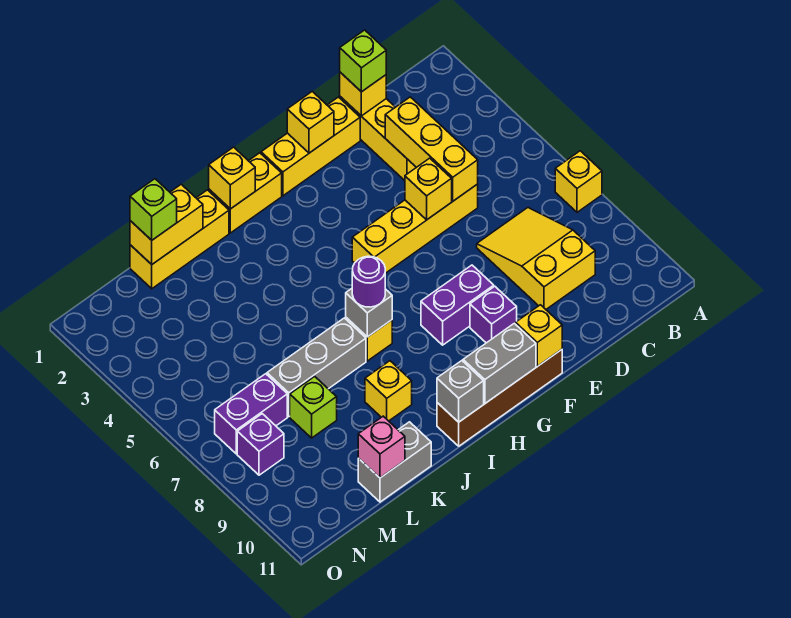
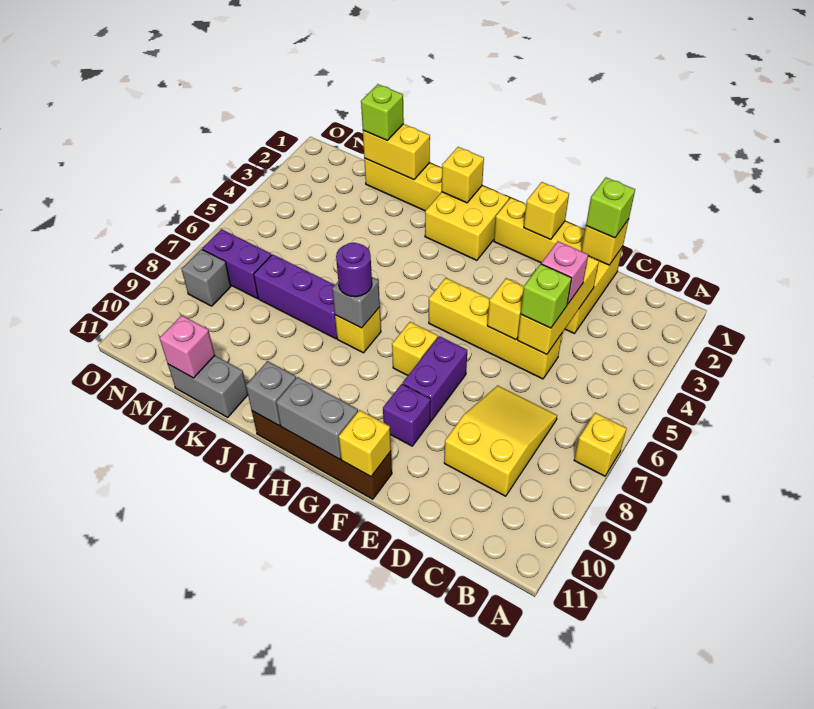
none -> pink brick D4 level 3
purple brick F8:G8 level 1 -> purple brick F7:F8 level 1
yellow brick H1:I1 level 1 -> yellow brick H1:I2 level 1
grey brick J7:L7 level 1 -> purple brick J7:L7 level 1
yellow brick J9 level 1 -> yellow brick G7 level 1
lime brick L8 level 1 -> lime brick D5 level 3
purple brick N8 level 1 -> grey brick N8 level 1

